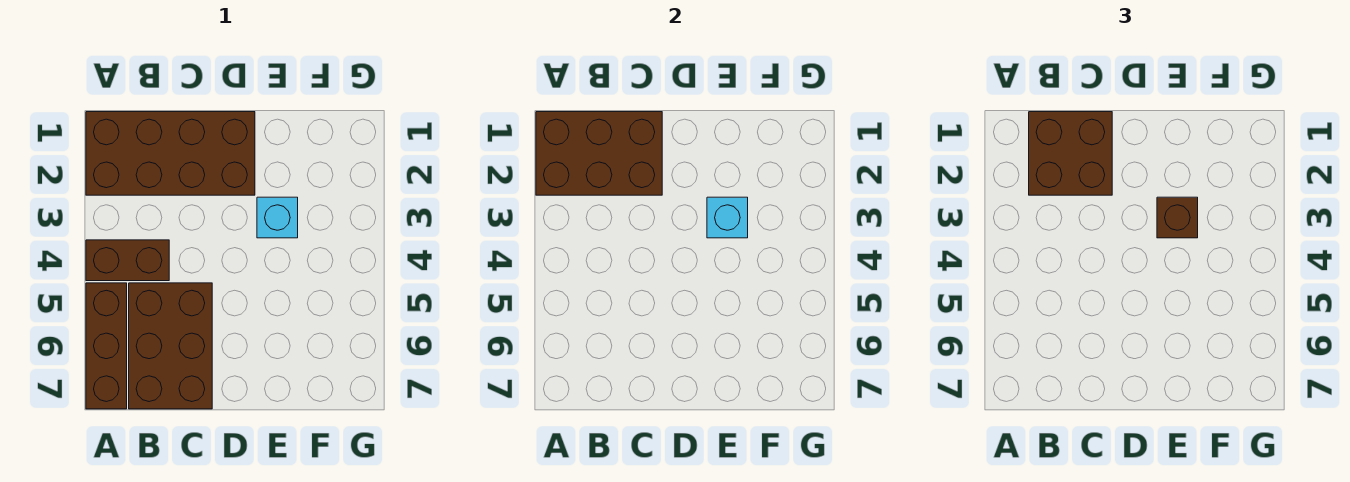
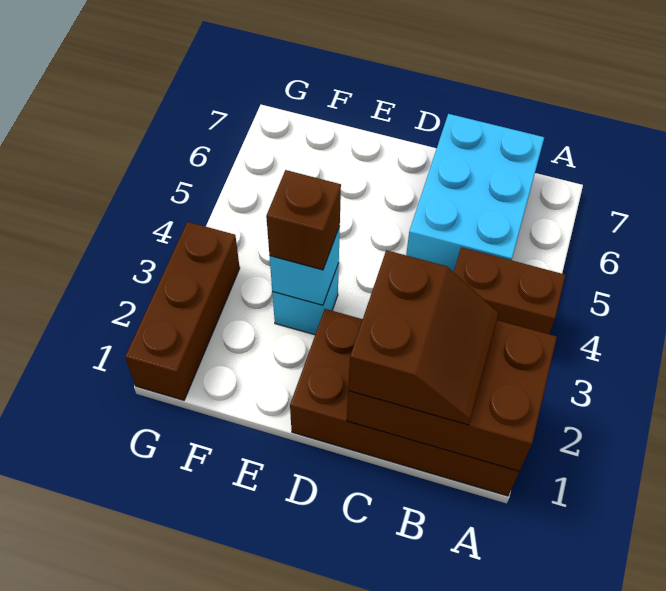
brown brick A5:A7 level 1 -> brown brick G1:G3 level 1
brown brick B1:C2 level 3 -> brown slope B1:C2 level 3 top C
brown brick B5:C7 level 1 -> cyan brick B5:C7 level 1

